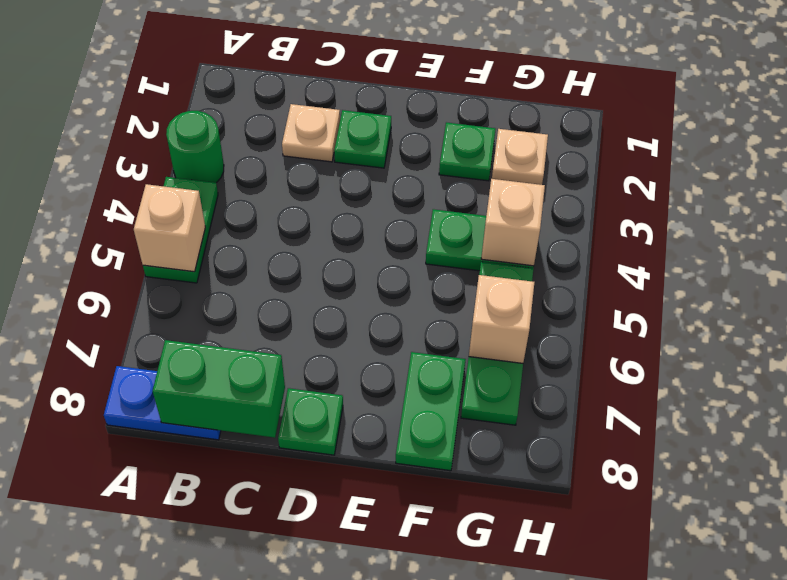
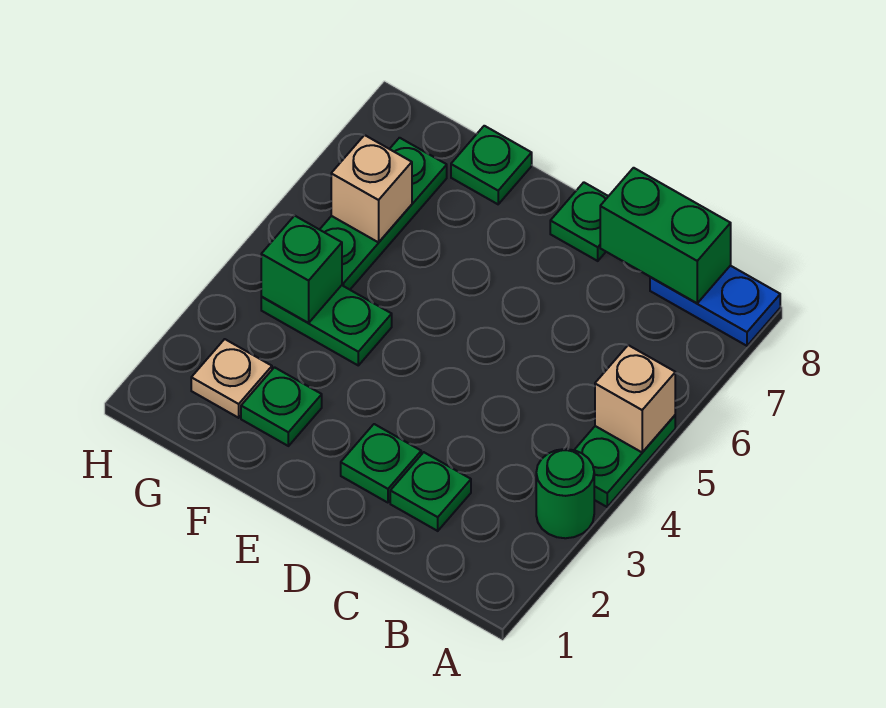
tan plate C2 level 1 -> green plate C2 level 1
green plate F7:F8 level 1 -> green plate F8 level 1
tan brick G4 level 2 -> green brick G4 level 2

